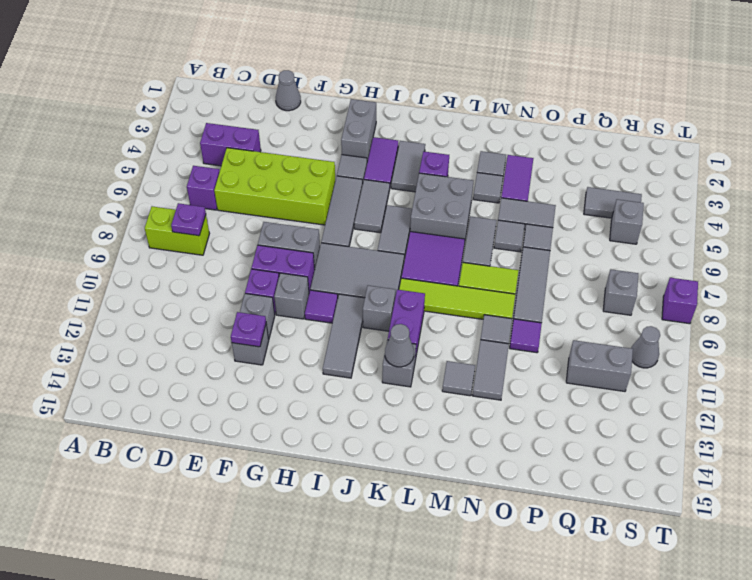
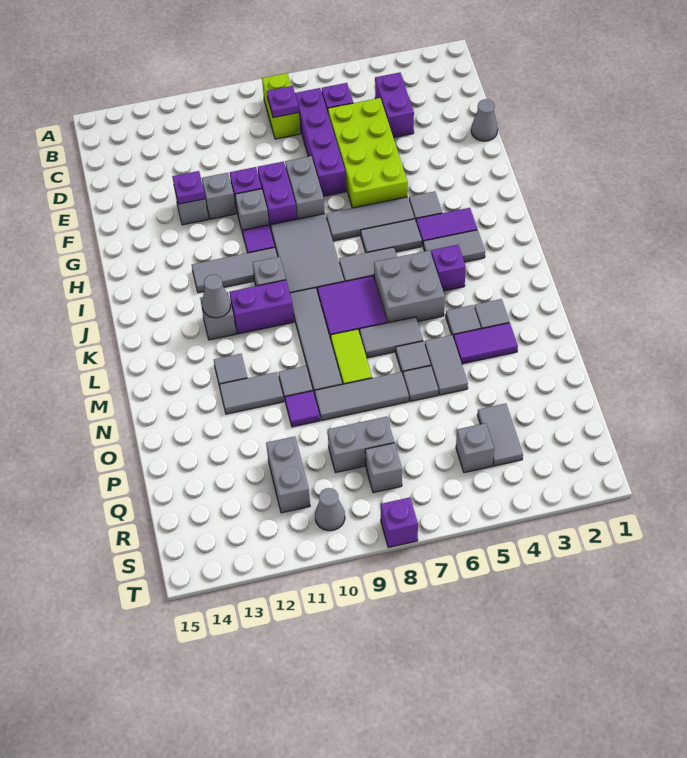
none -> purple brick C7:F7 level 1
grey brick H2:H3 level 1 -> grey brick Q8:Q9 level 1
lime tile K9:N9 level 1 -> grey tile K9:N9 level 1

